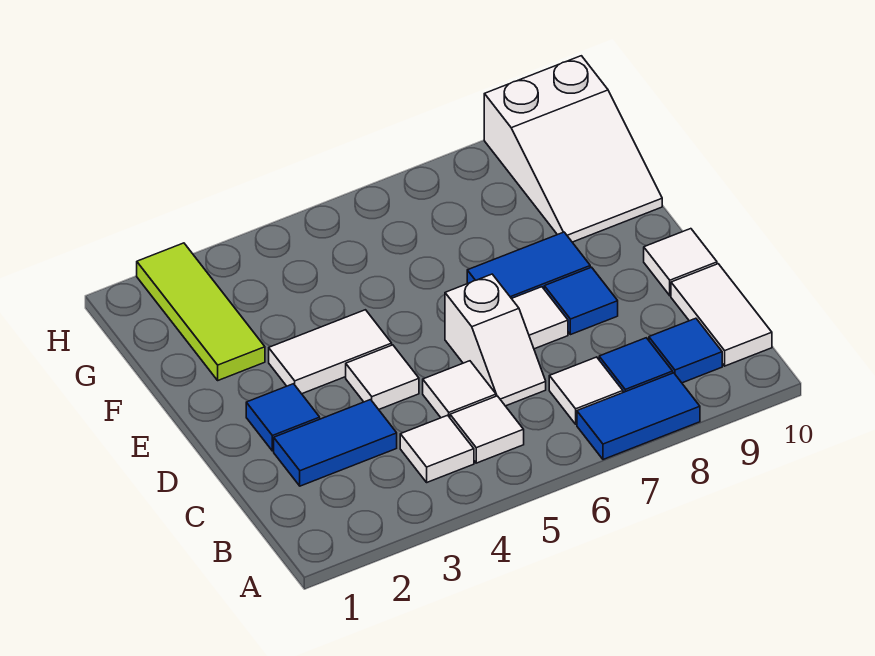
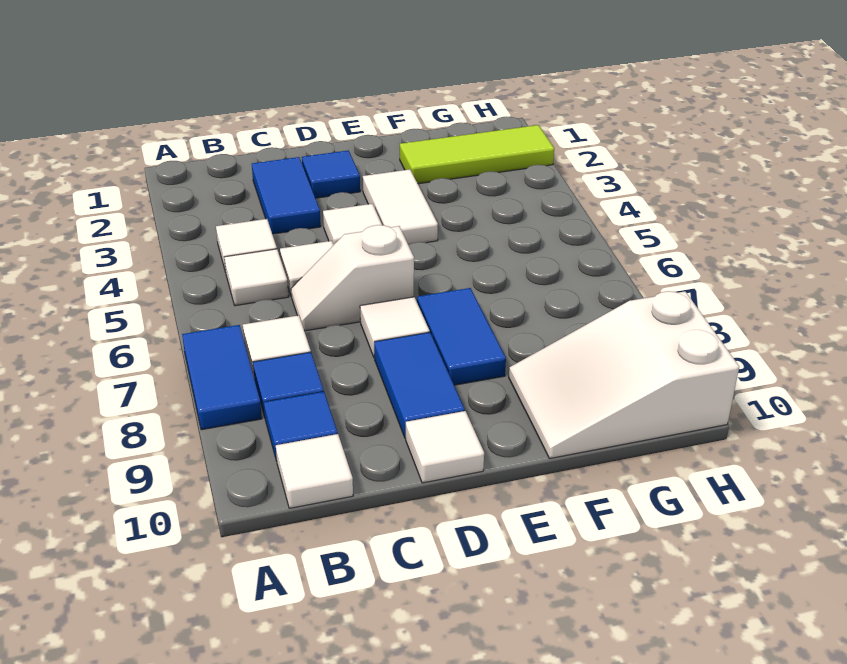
white tile B10:C10 level 1 -> white tile B10 level 1
blue tile D8 level 1 -> blue tile D8:D9 level 1

